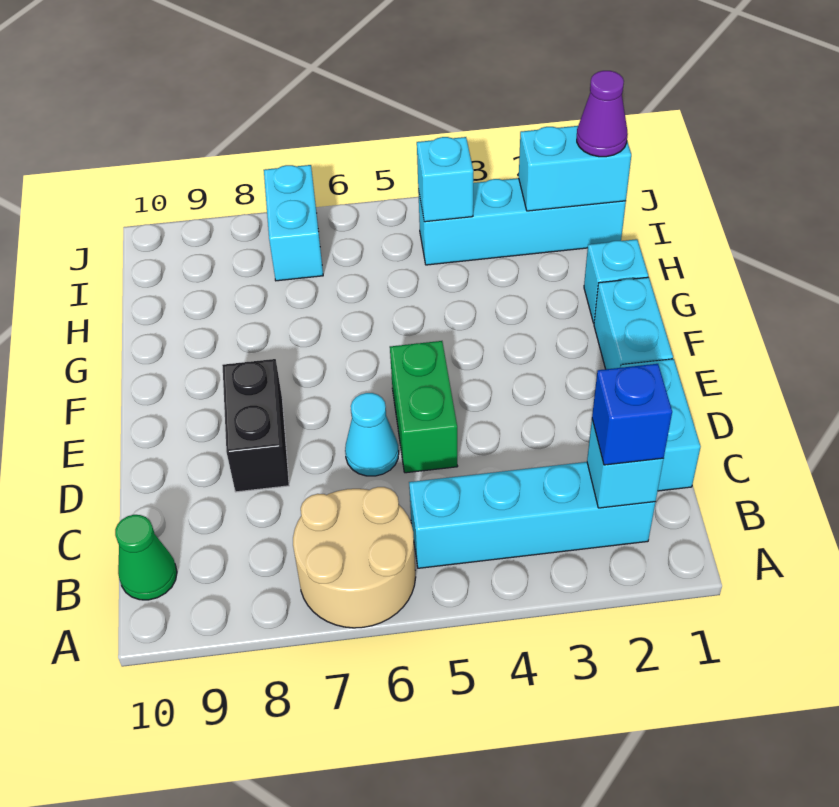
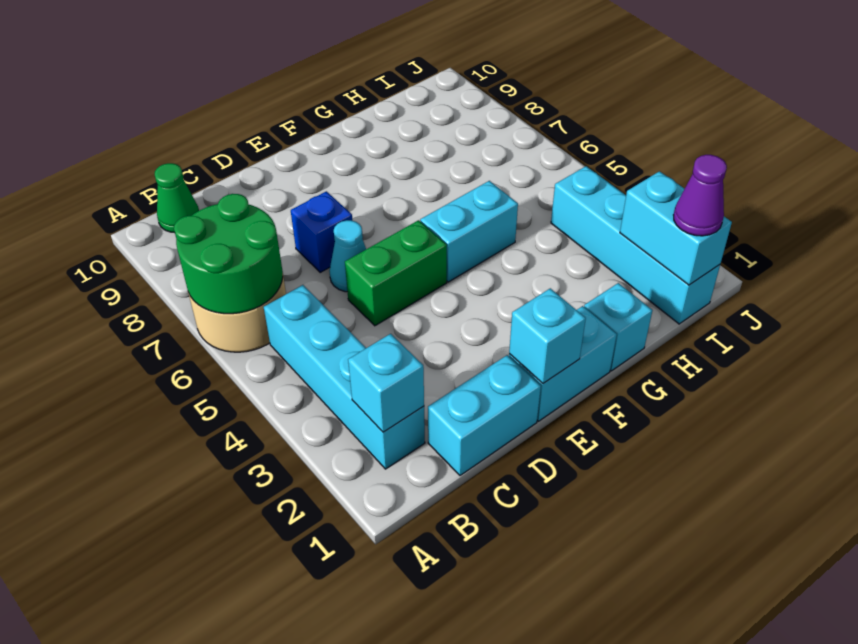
none -> green round brick A6:B7 level 2
blue brick B2 level 3 -> blue brick D7 level 1
black brick D8:E8 level 1 -> none
cyan brick I4 level 2 -> cyan brick E1 level 2
cyan brick I7:J7 level 1 -> cyan brick F5:G5 level 1

